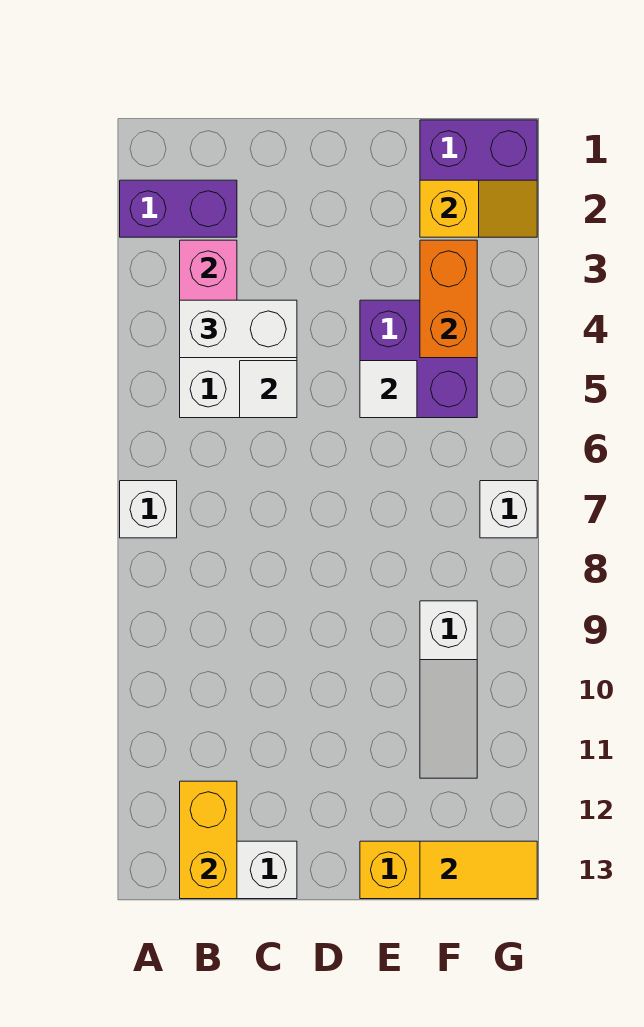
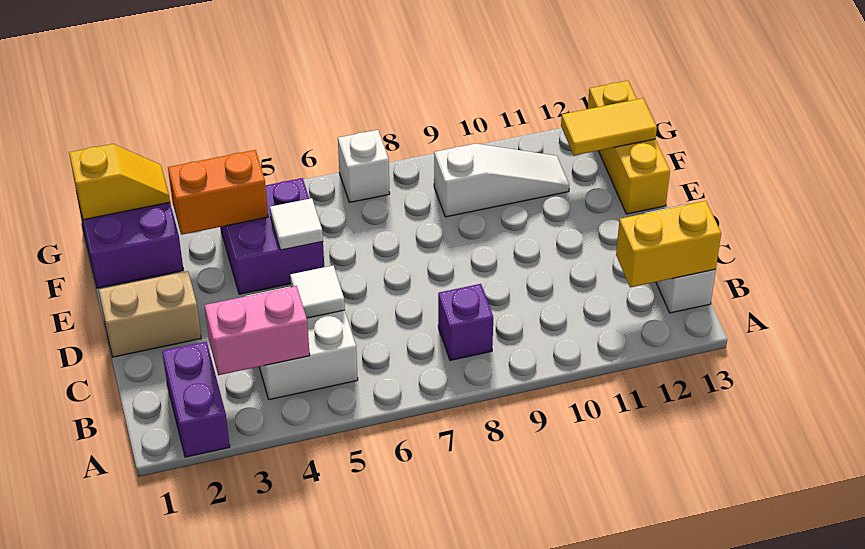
white brick A7 level 1 -> none
white brick B4:C4 level 3 -> none
none -> purple brick B8 level 1
none -> tan brick D1:D2 level 1
yellow slope F2:G2 level 2 top F -> yellow slope G1:G2 level 2 top 1
yellow tile F13:G13 level 2 -> yellow tile F12:F13 level 2

